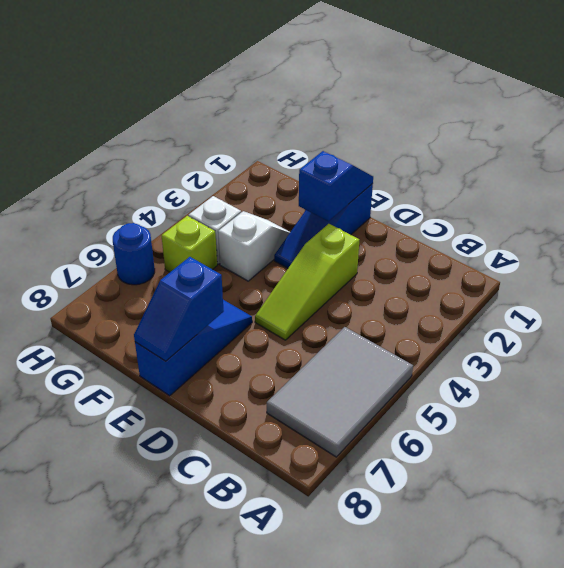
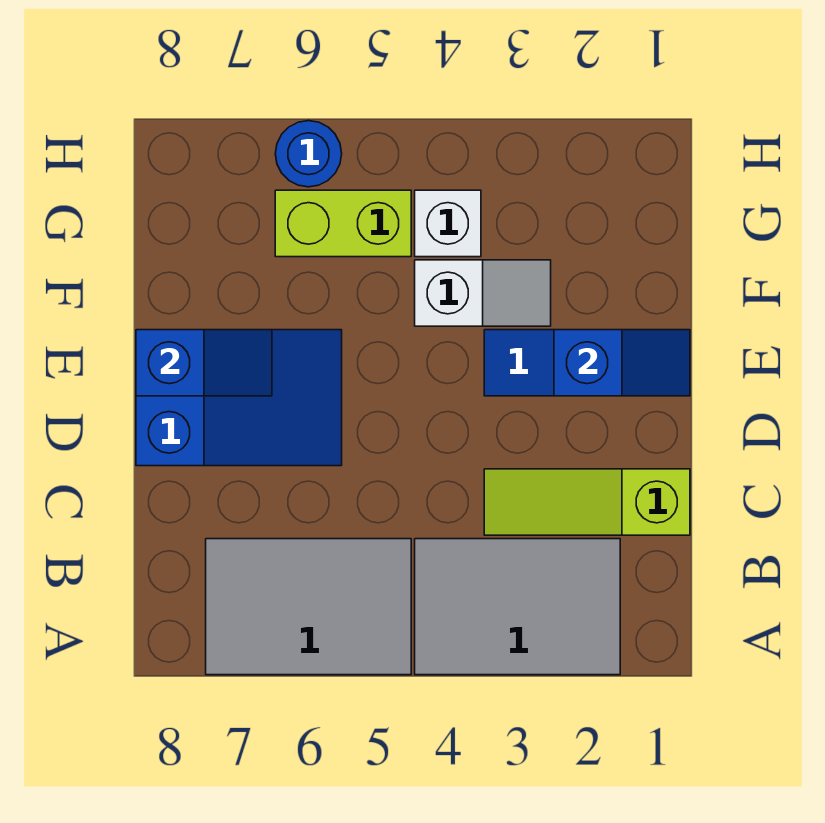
none -> grey tile A2:B4 level 1
lime slope D3:D5 level 1 top 3 -> lime slope C1:C3 level 1 top 1
blue slope E6:E8 level 1 top 8 -> blue slope D6:E8 level 1 top 8
blue slope E7:E8 level 2 top 7 -> blue slope E7:E8 level 2 top 8
lime brick G5 level 1 -> lime brick G5:G6 level 1

